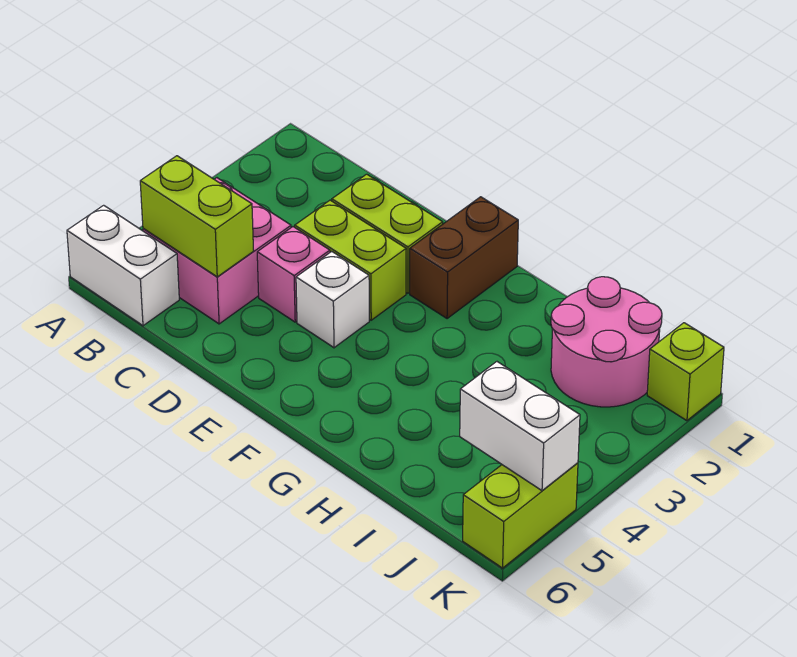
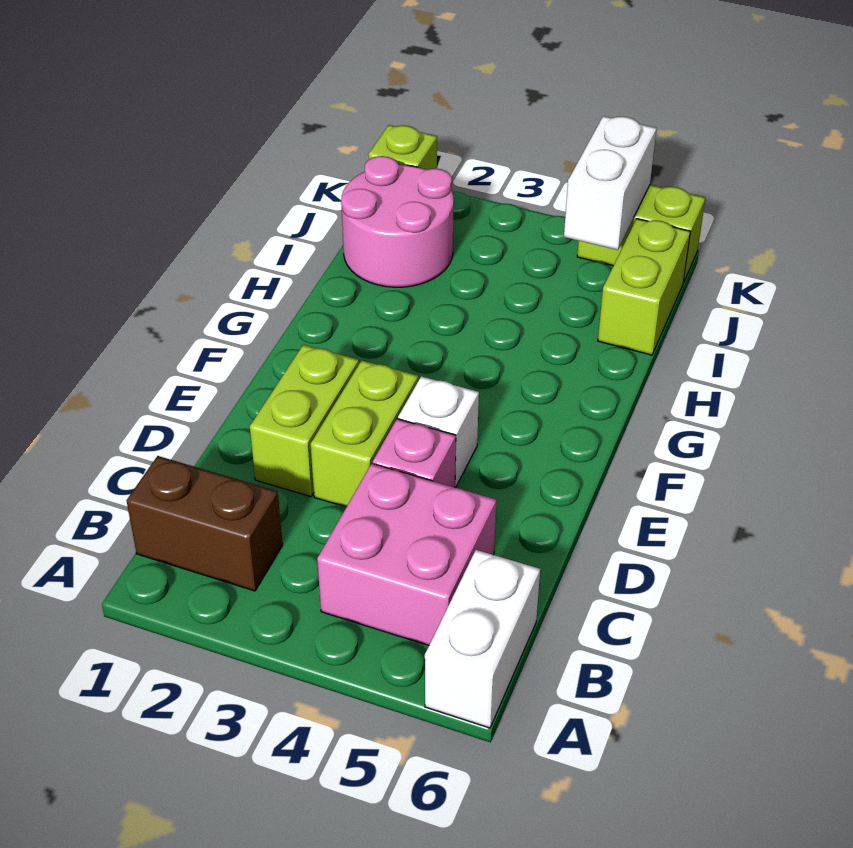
lime brick B5:C5 level 2 -> lime brick I6:J6 level 1
brown brick F1:F2 level 1 -> brown brick B1:B2 level 1

